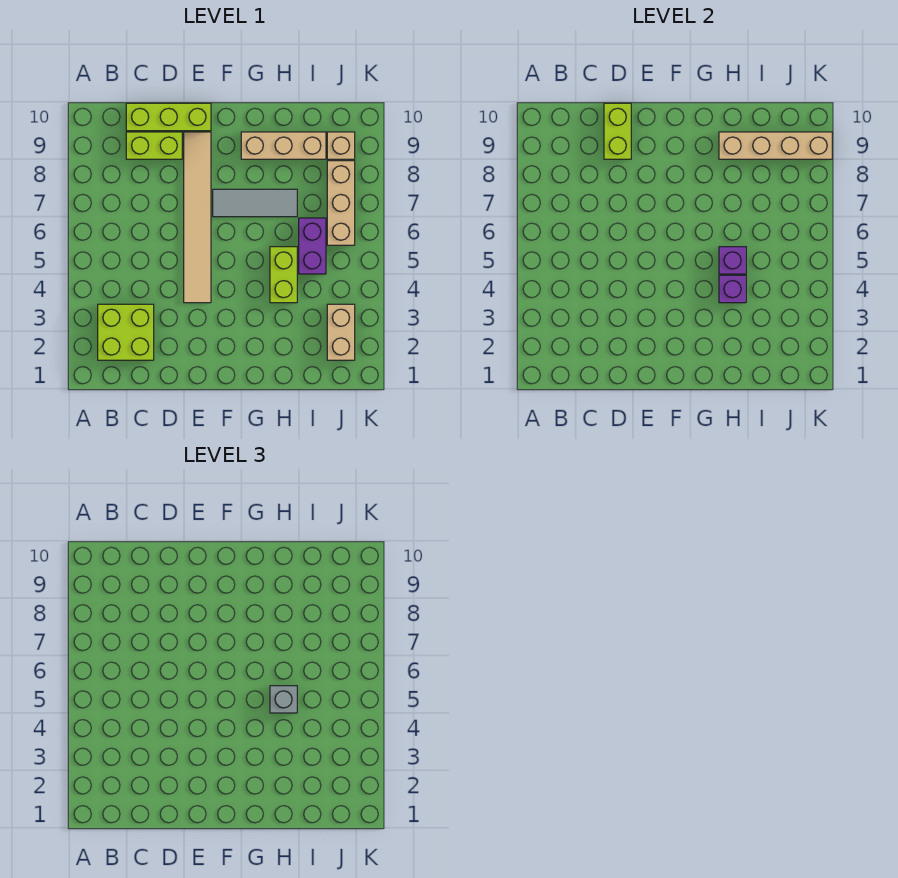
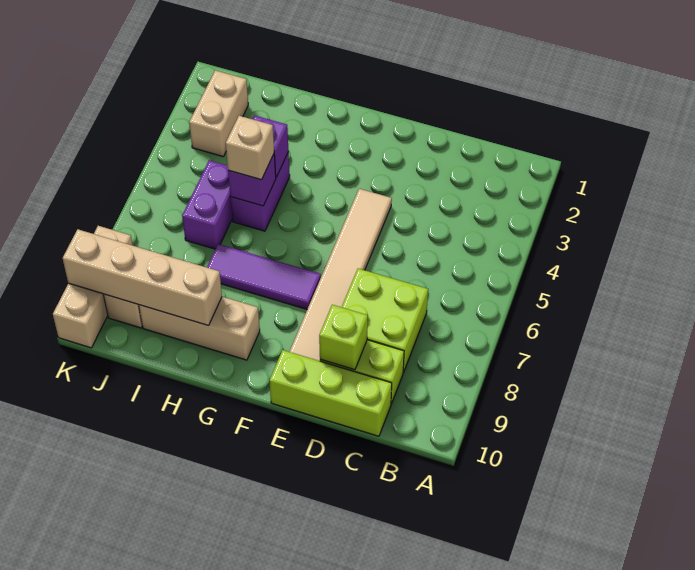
lime brick B2:C3 level 1 -> lime brick C7:D8 level 1
lime brick D9:D10 level 2 -> lime brick D9 level 2
grey tile F7:H7 level 1 -> purple tile F7:H7 level 1
lime brick H4:H5 level 1 -> purple brick H4:H5 level 1
grey brick H5 level 3 -> tan brick H5 level 3
tan brick J6:J8 level 1 -> tan brick K8:K10 level 1

